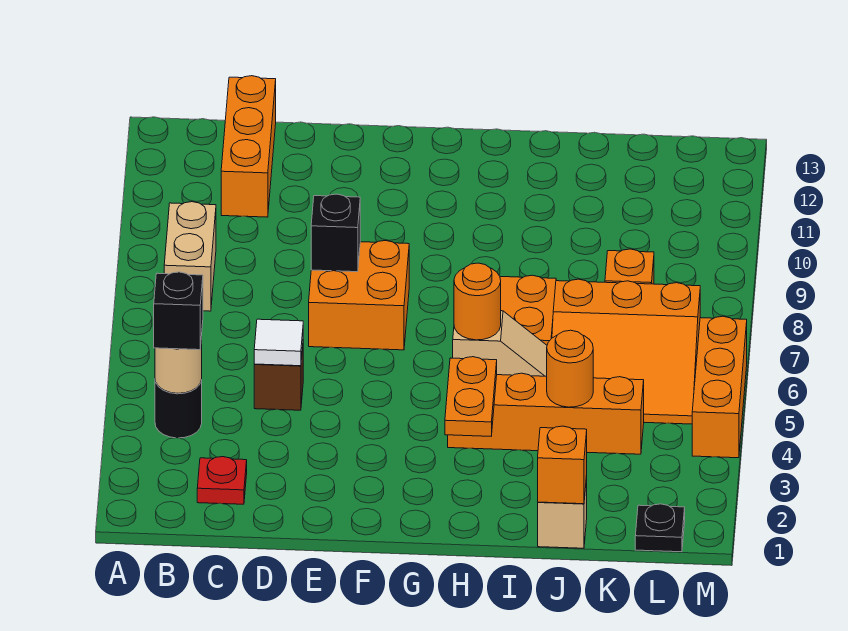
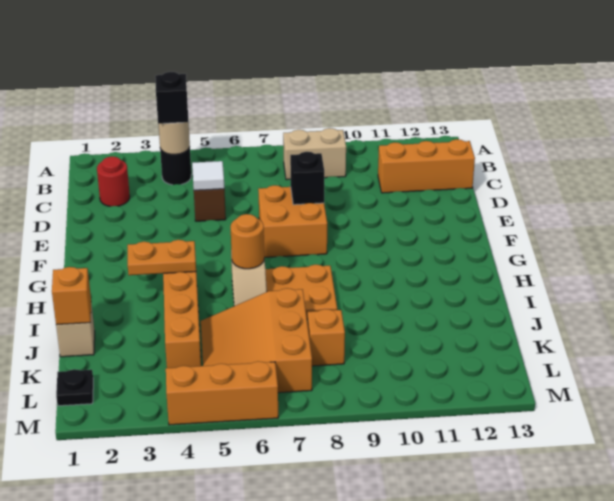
red plate C2 level 1 -> red round brick C2 level 1
orange round brick J4 level 2 -> none

